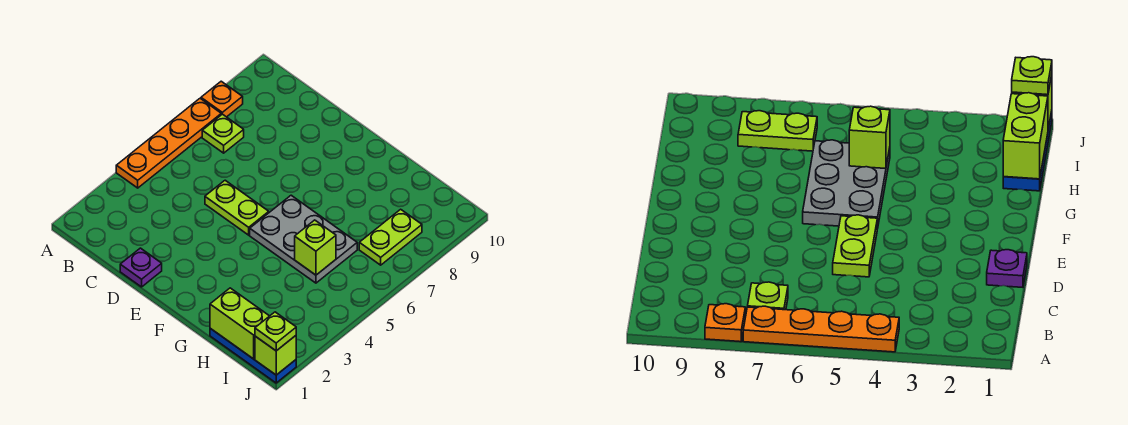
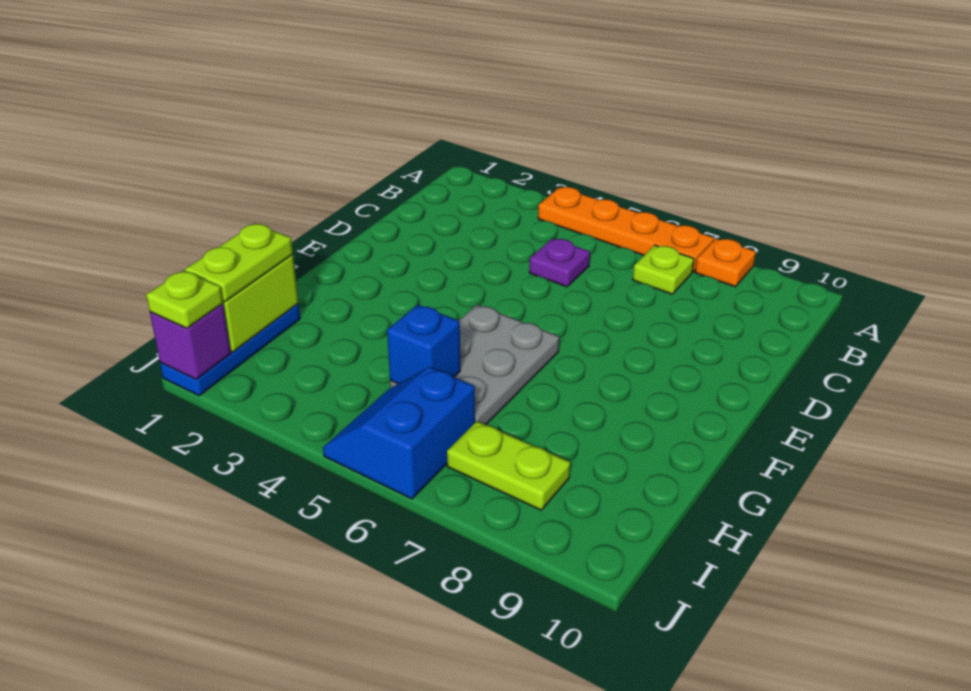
purple plate D1 level 1 -> purple plate C5 level 1
lime plate D5:E5 level 1 -> lime plate H1:I1 level 3
lime brick H5 level 2 -> blue brick H5 level 2
none -> blue slope I5:J6 level 1 top 6
lime brick J1 level 2 -> purple brick J1 level 2

